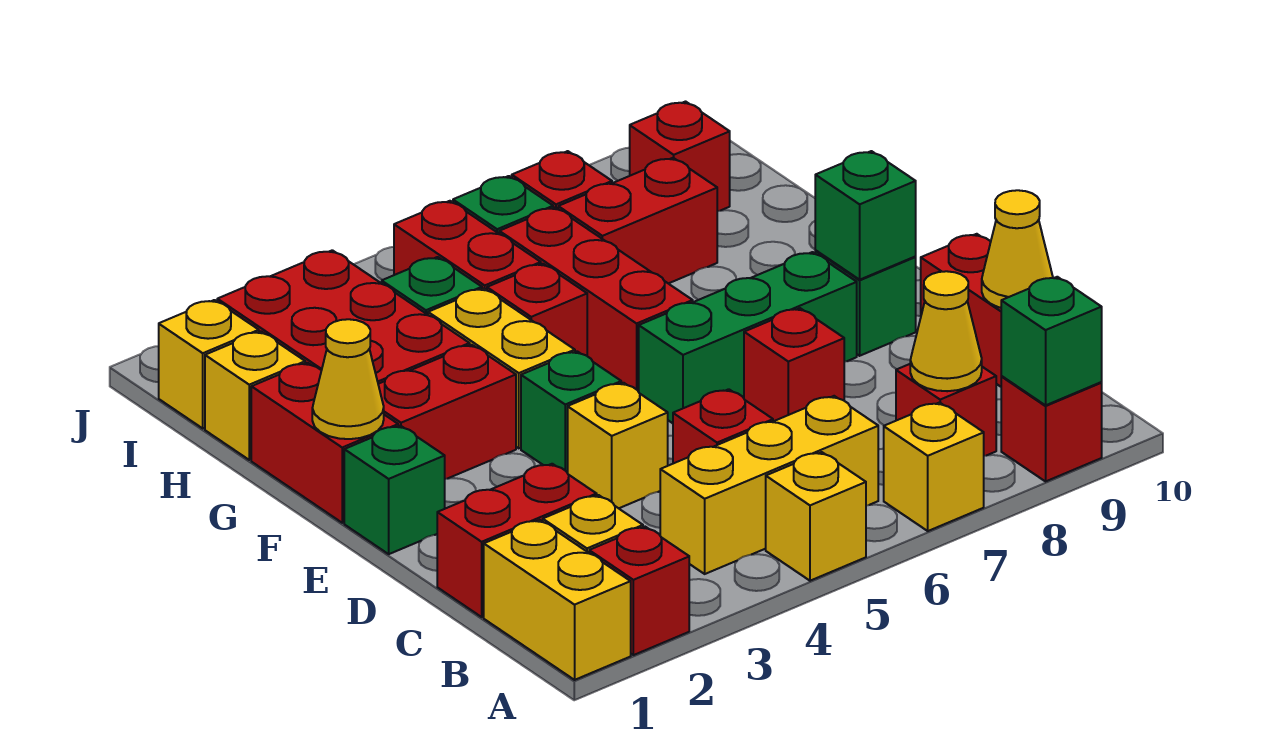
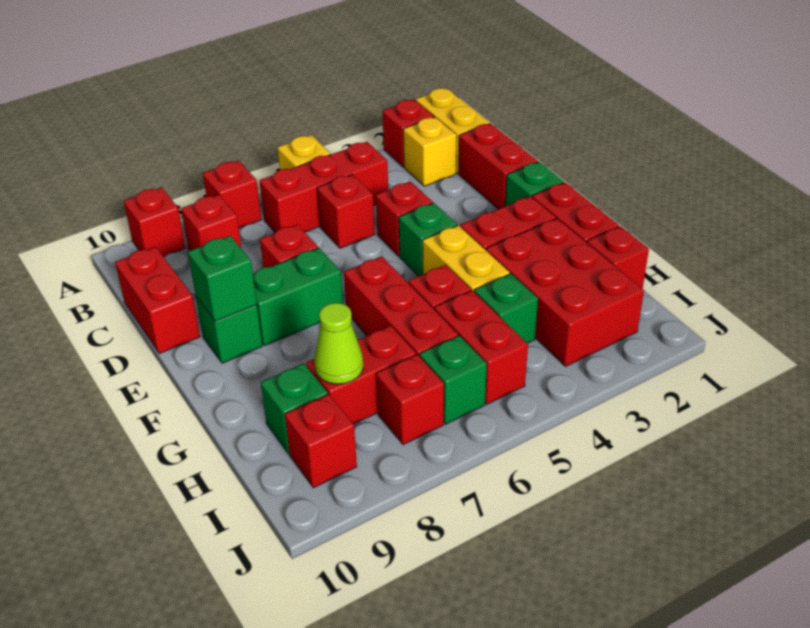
yellow brick A7 level 1 -> red brick A7 level 1
green brick A9 level 2 -> green brick H9 level 1
yellow brick B4:B6 level 1 -> red brick B4:B6 level 1
yellow cone B8 level 2 -> none
red brick C1:C2 level 1 -> red brick C1:D1 level 1
yellow cone C10 level 2 -> none
yellow brick D4 level 1 -> red brick D4 level 1
green brick E6:E8 level 1 -> green brick E7:E8 level 1
yellow cone F1 level 2 -> none
yellow brick H1 level 1 -> red brick H1 level 1
none -> lime cone H8 level 2
yellow brick I1 level 1 -> none

